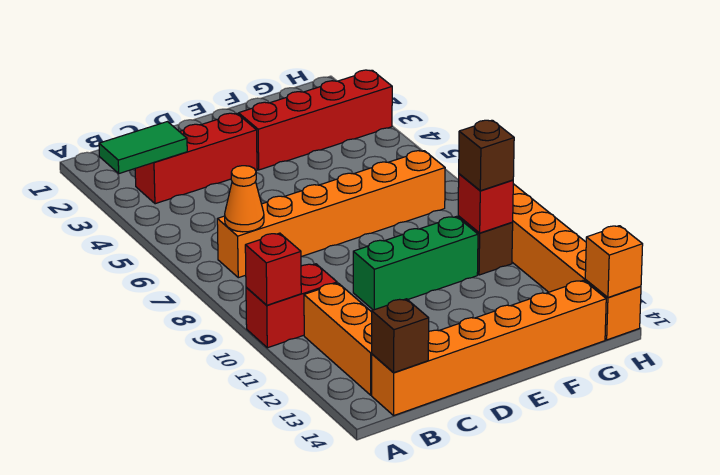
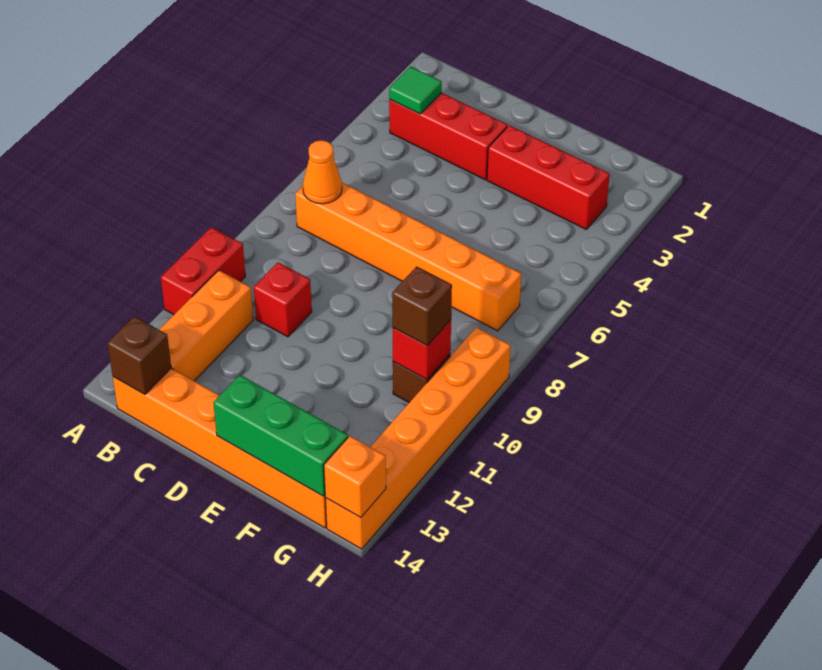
green tile A3:B3 level 2 -> green tile B3 level 2
red brick A10:B10 level 1 -> red brick A10:A11 level 1
red brick A10 level 2 -> red brick C10 level 1
green brick D10:F10 level 1 -> green brick E14:G14 level 2
red brick E3:H3 level 1 -> red brick E3:G3 level 1

